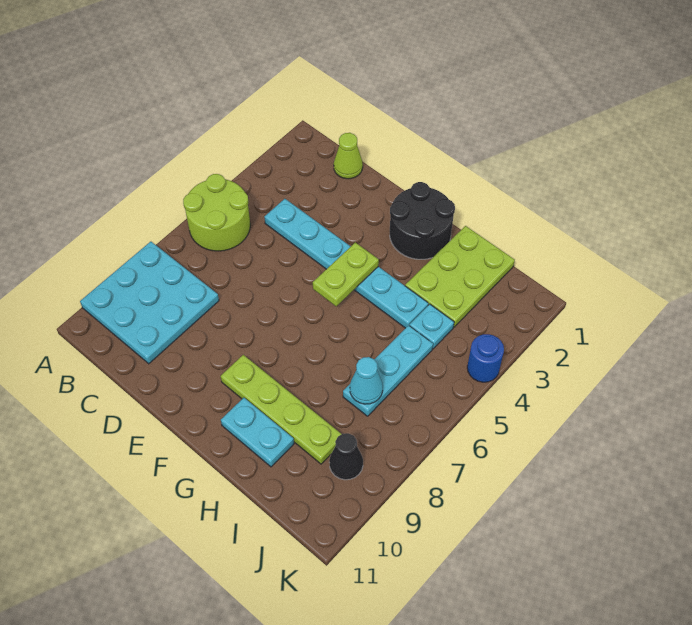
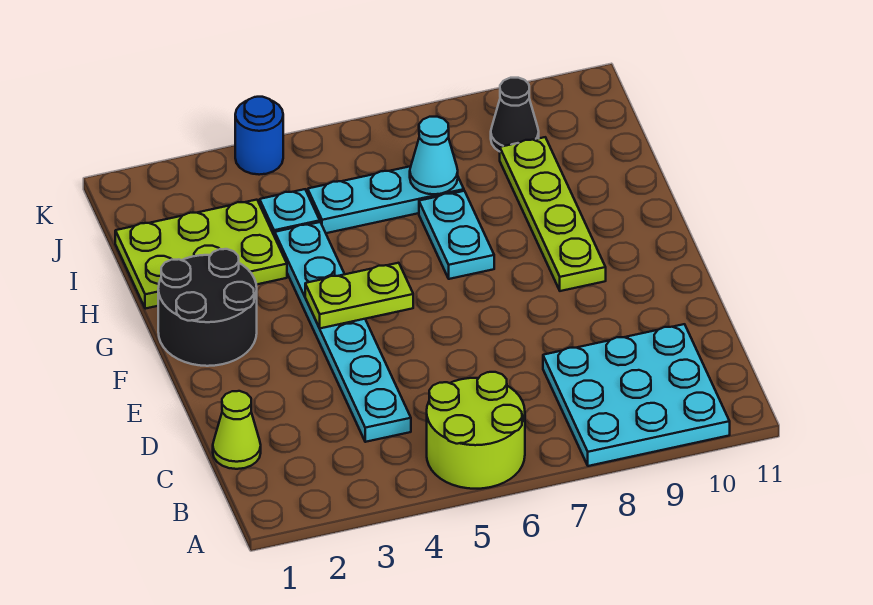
cyan plate G10:H10 level 1 -> cyan plate G7:H7 level 1

